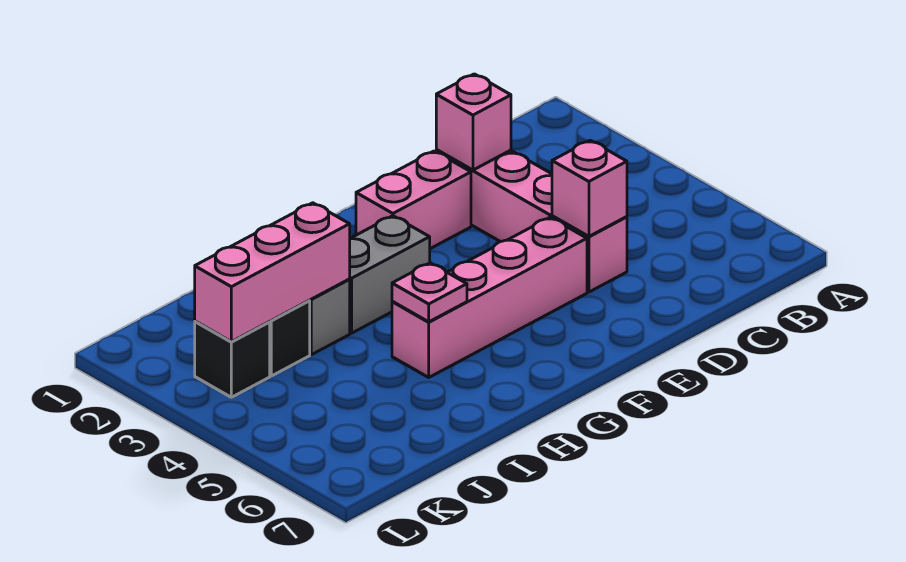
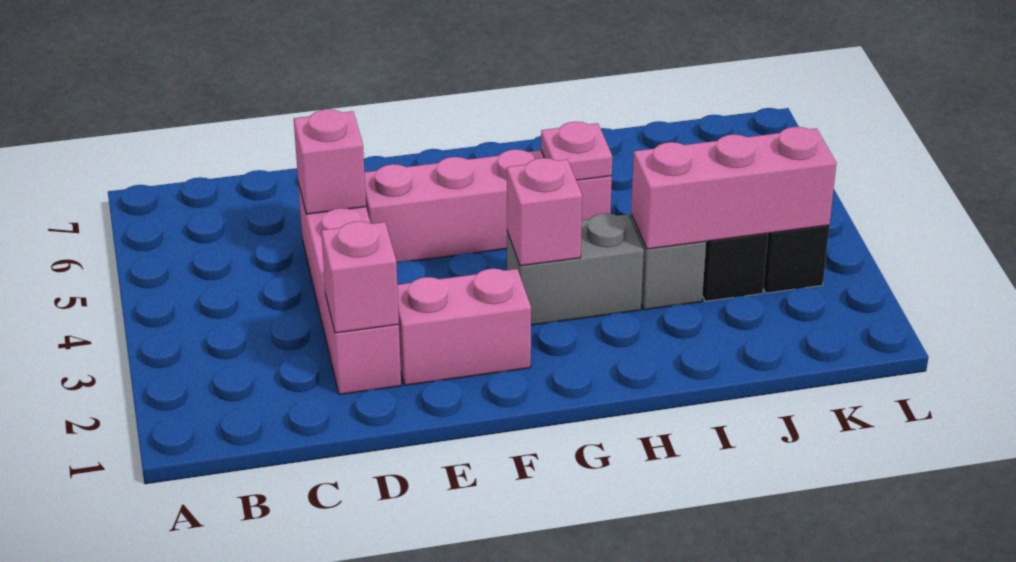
none -> pink brick G3 level 2

